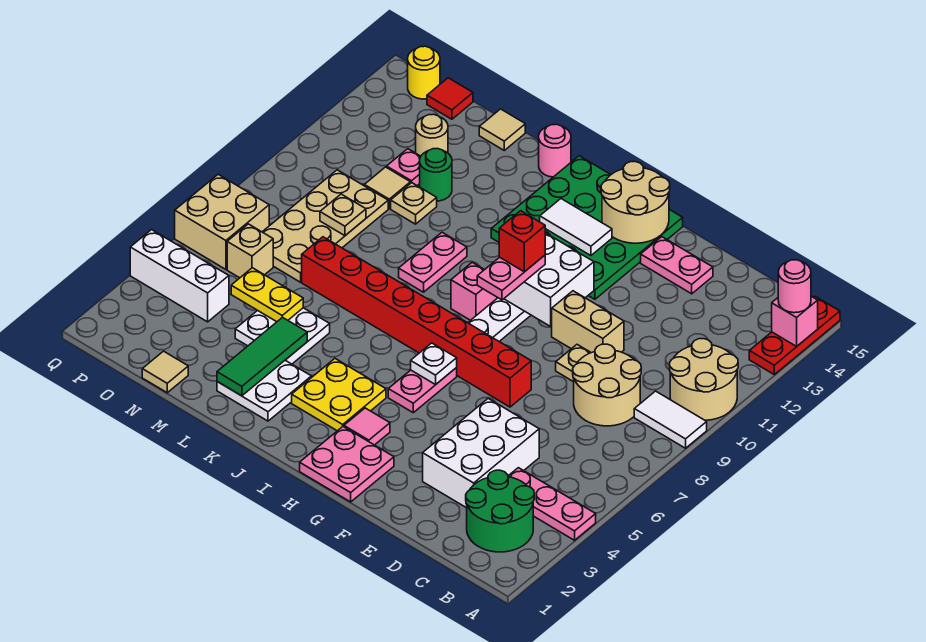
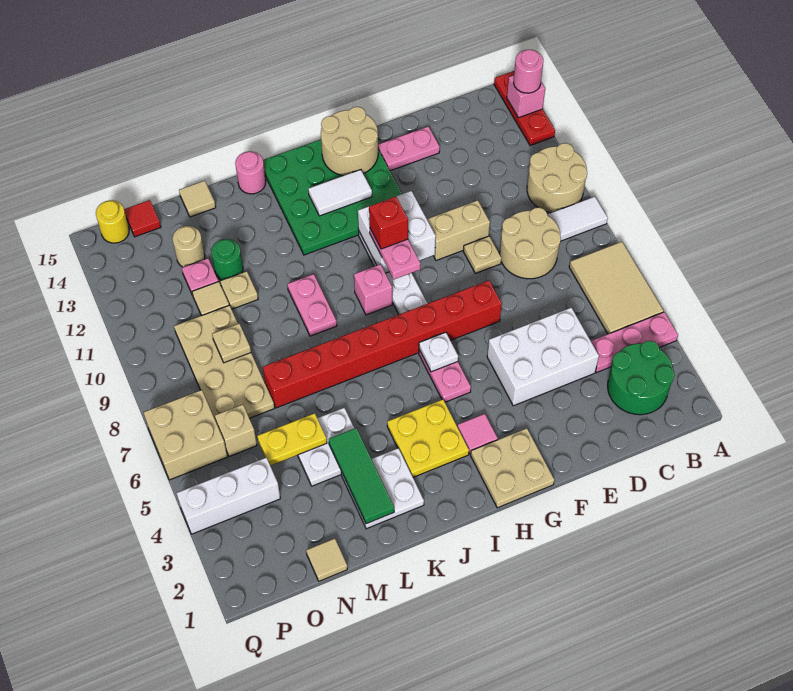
none -> tan tile A5:B7 level 1
white brick D3:E5 level 1 -> white brick D4:F5 level 1
pink plate G1:H2 level 1 -> tan plate G1:H2 level 1

